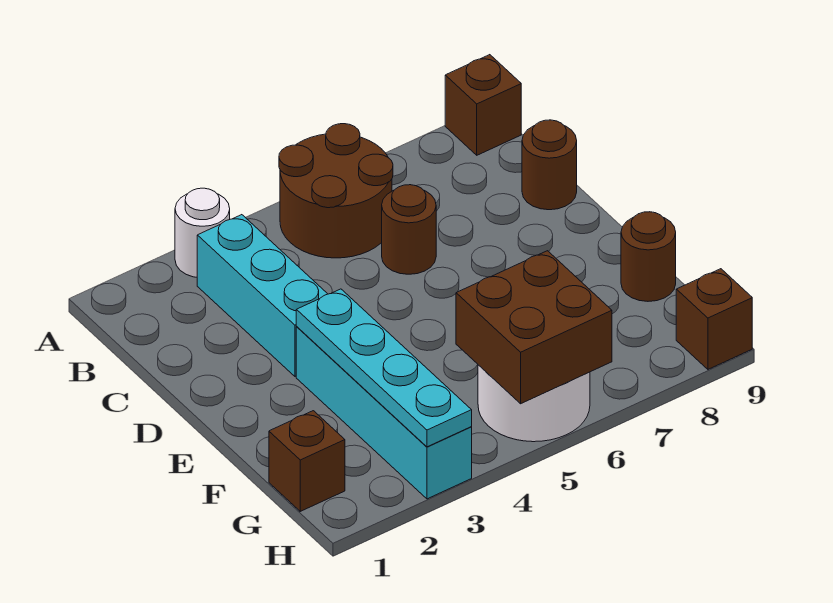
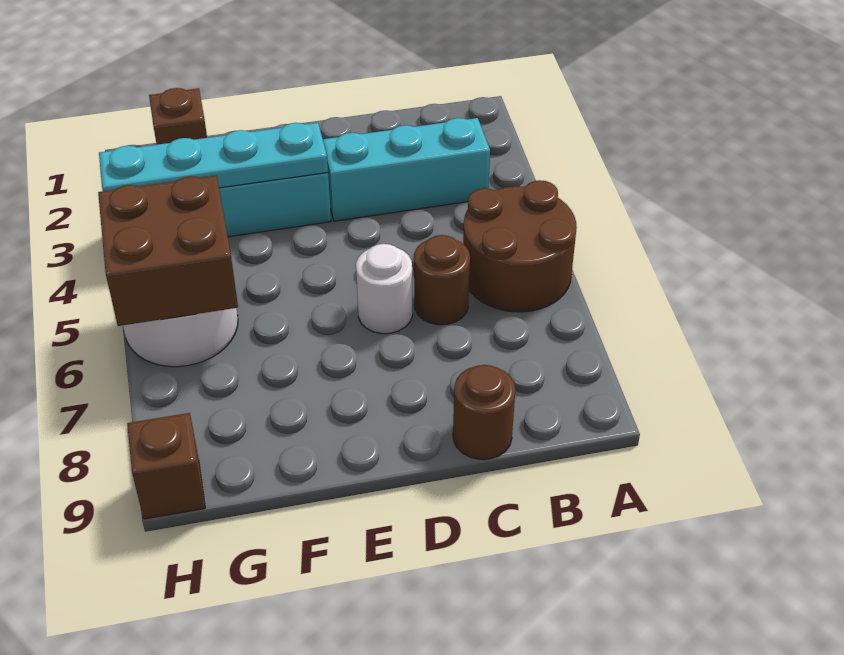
white round brick A3 level 1 -> white round brick D6 level 1
brown brick A9 level 1 -> none
brown round brick F9 level 1 -> none

